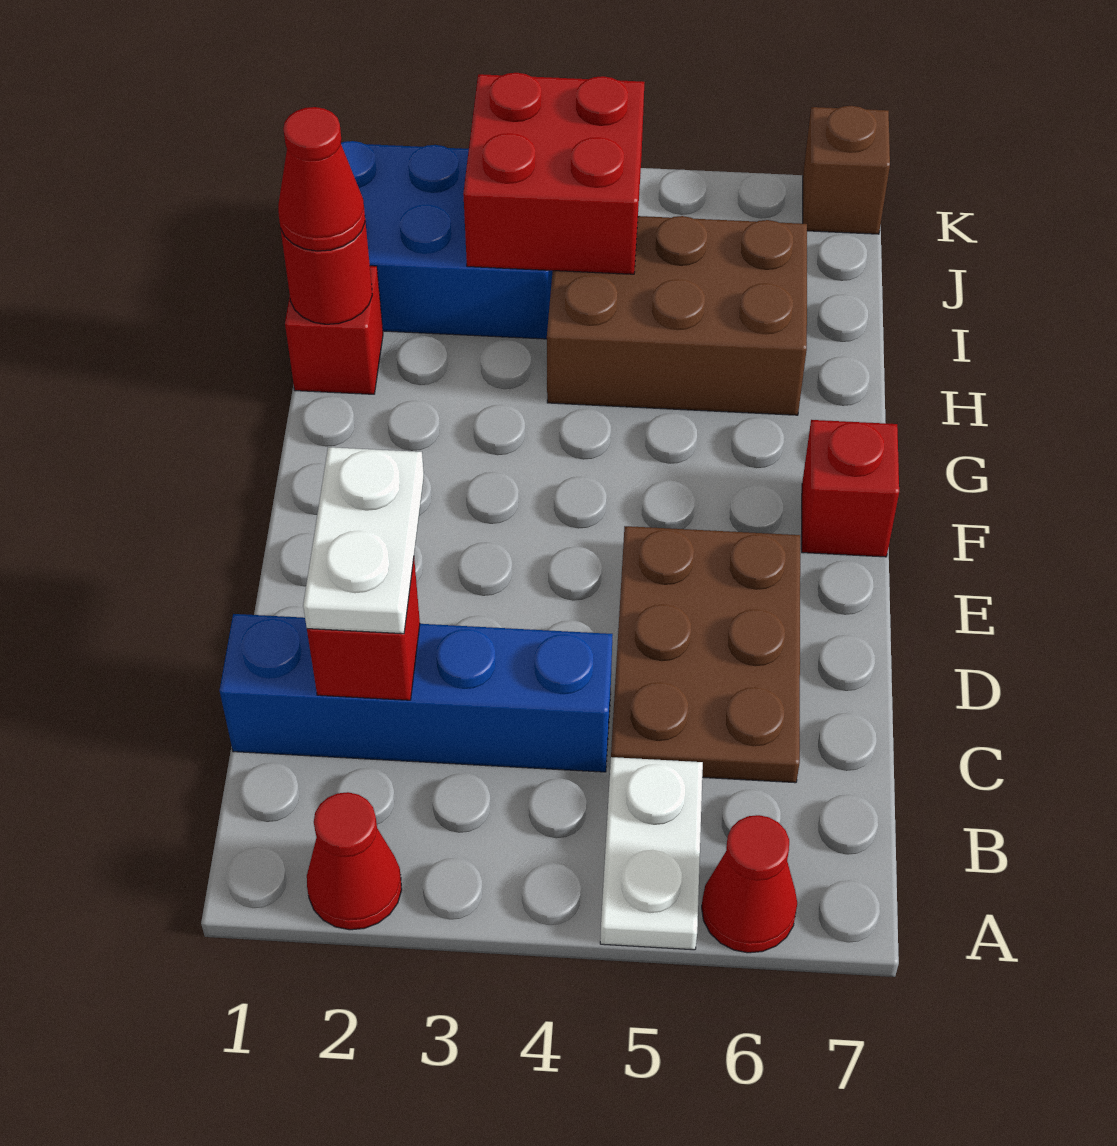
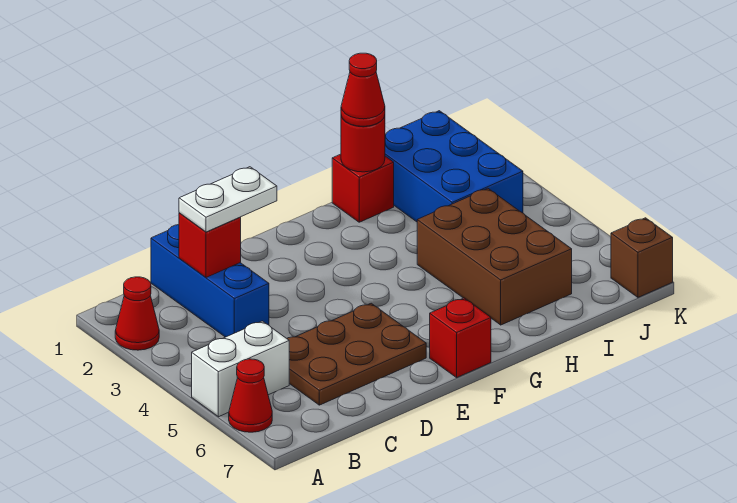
white plate A5:B5 level 1 -> white brick A5:B5 level 1
blue brick C1:C4 level 1 -> blue brick C1:C3 level 1
red brick I3:J4 level 2 -> none

